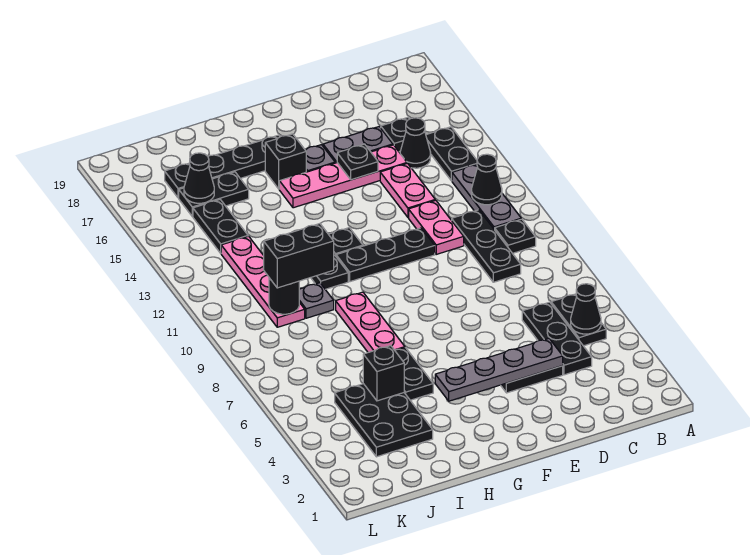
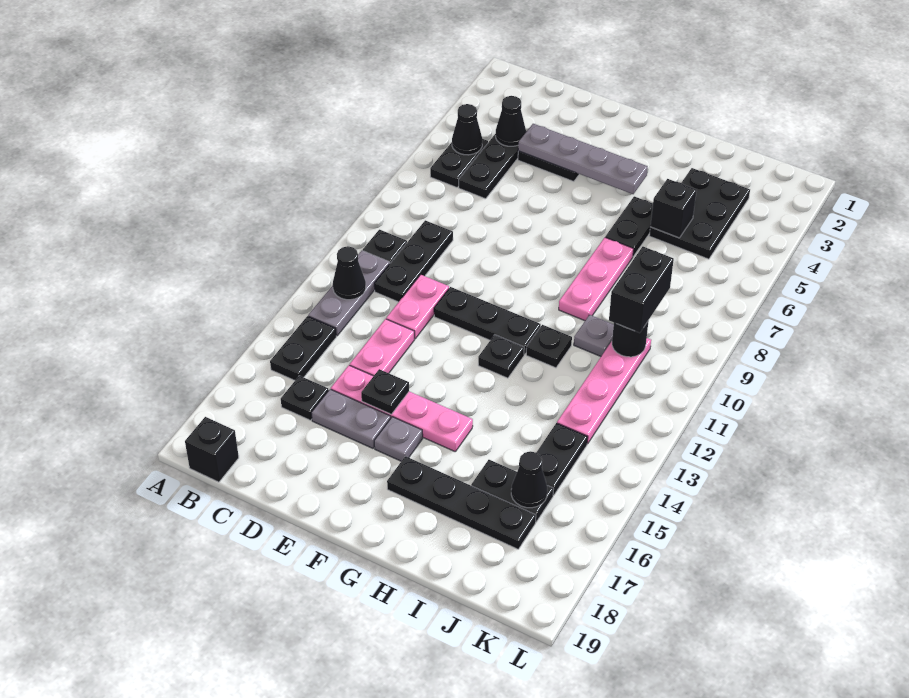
black cone C15 level 1 -> black cone C4 level 2
black brick G16 level 1 -> black brick B19 level 1
black brick I10:J10 level 3 -> black brick J9:J10 level 3

